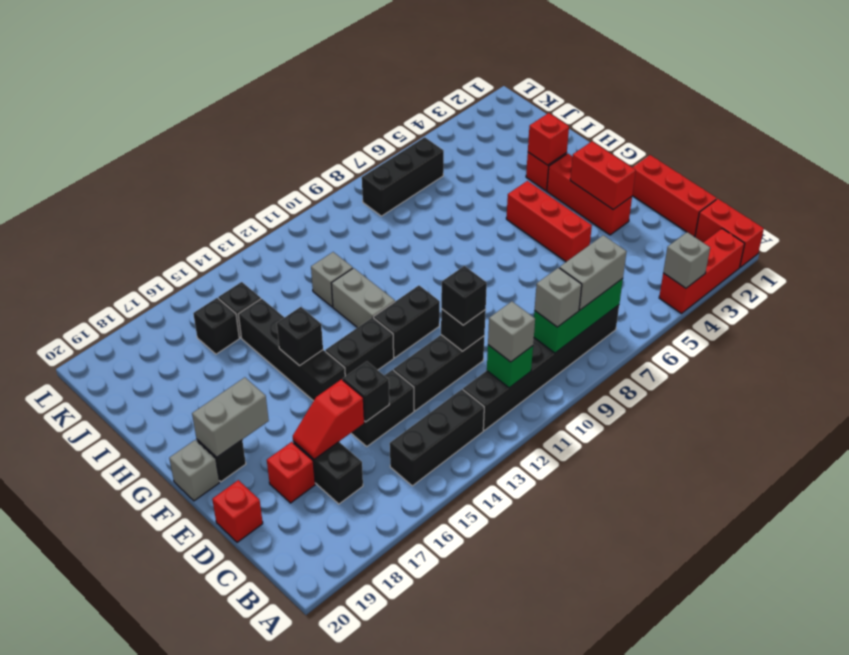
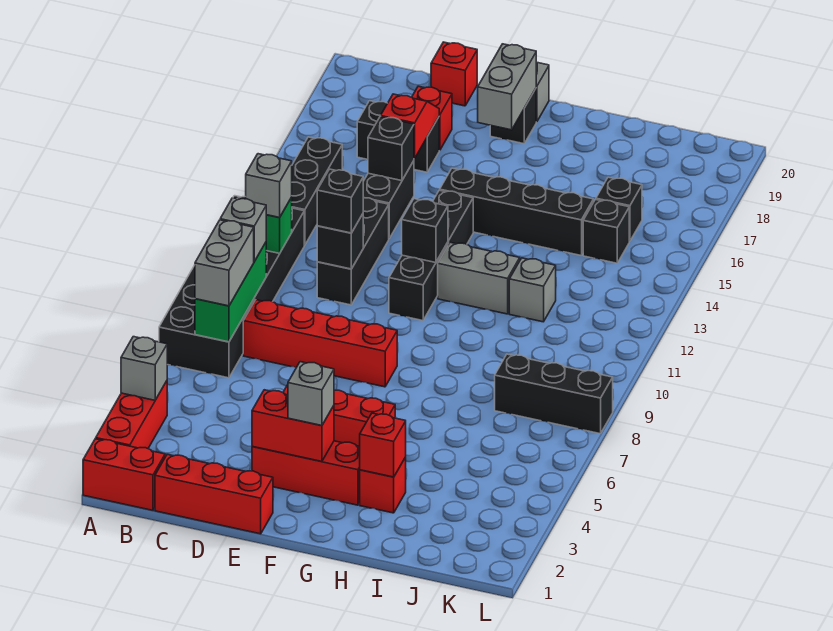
black brick B7:B12 level 1 -> black brick A7:B12 level 1
none -> red brick C8:F8 level 1
none -> grey brick F3 level 3
black brick G15 level 2 -> black brick F12 level 2
black brick K6:K8 level 1 -> black brick J8:L8 level 1

